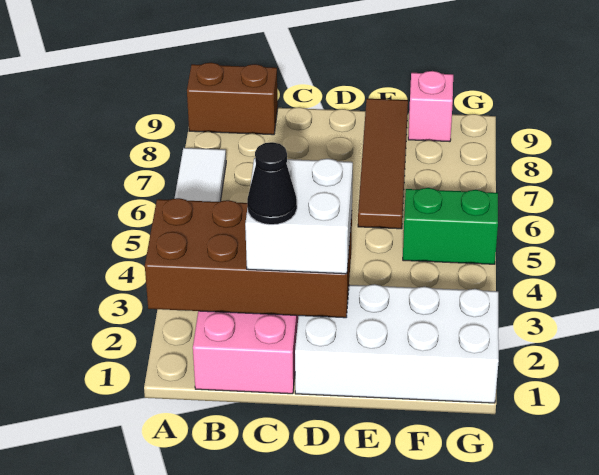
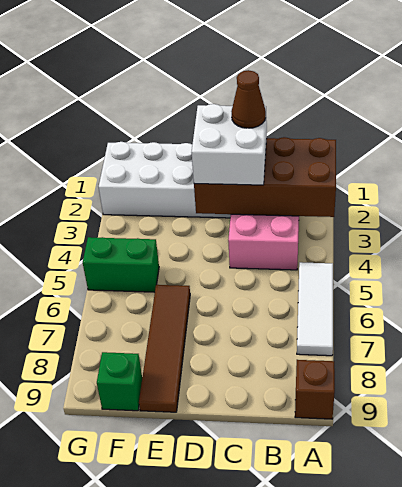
brown brick A9:B9 level 1 -> brown brick A9 level 1
black cone C2 level 4 -> brown cone C2 level 4
pink brick F9 level 1 -> green brick F9 level 1

